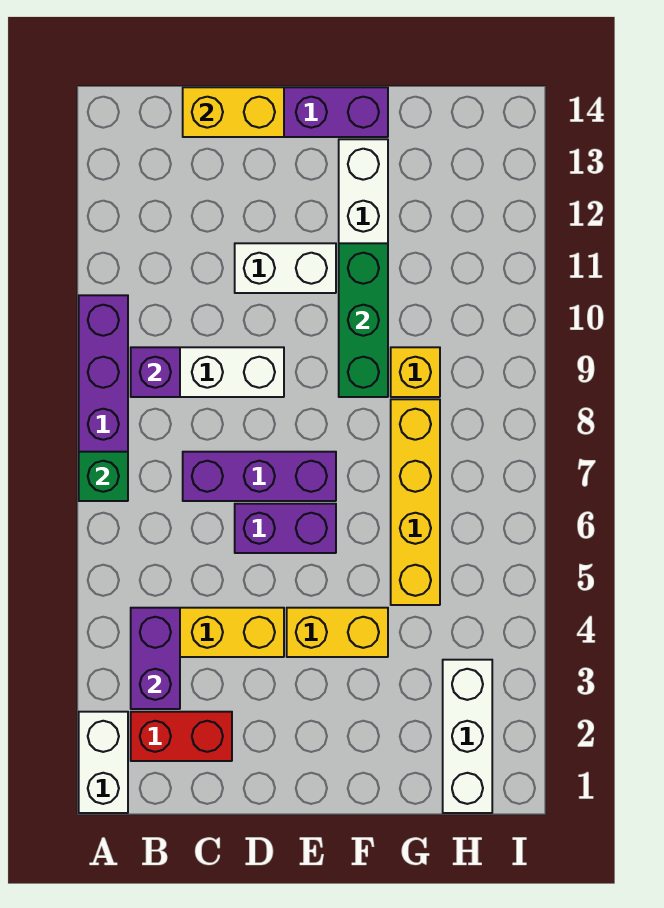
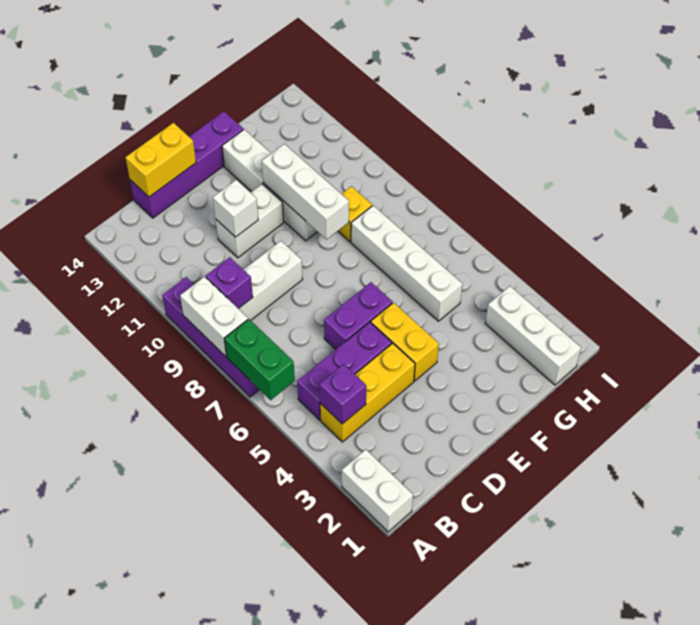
green brick A7 level 2 -> green brick A6:A7 level 2
none -> white brick A8:A9 level 2
red brick B2:C2 level 1 -> none
purple brick B3:B4 level 2 -> purple brick B4 level 2
purple brick C7:E7 level 1 -> purple brick B5:D5 level 1
none -> white brick D11 level 2
yellow brick E4:F4 level 1 -> yellow brick E4:E5 level 1
green brick F9:F11 level 2 -> white brick F9:F11 level 2
yellow brick G5:G8 level 1 -> white brick G5:G8 level 1

